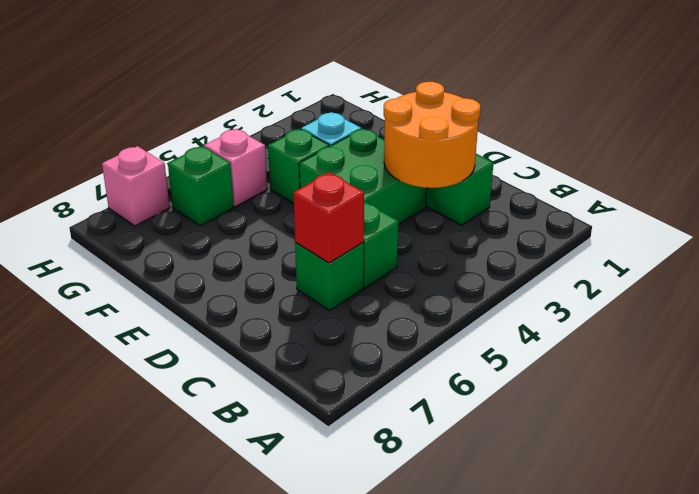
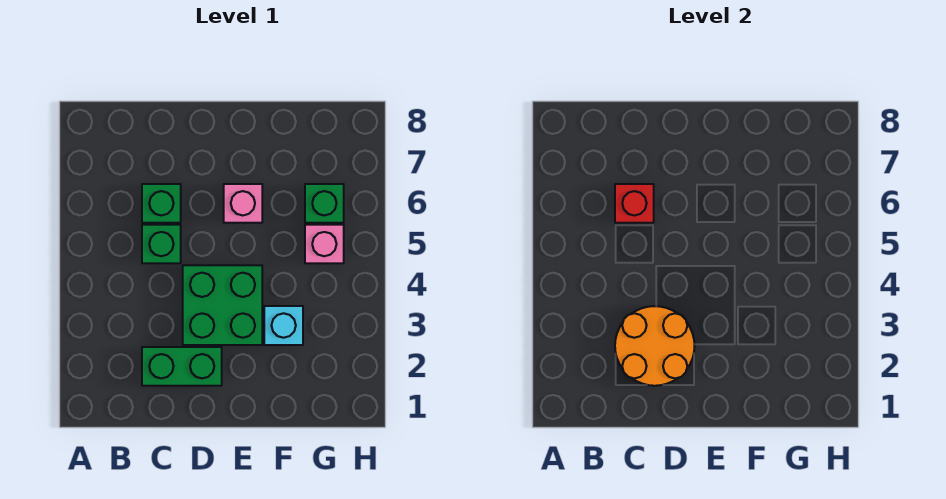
green brick F4 level 1 -> none
pink brick H7 level 1 -> pink brick E6 level 1

